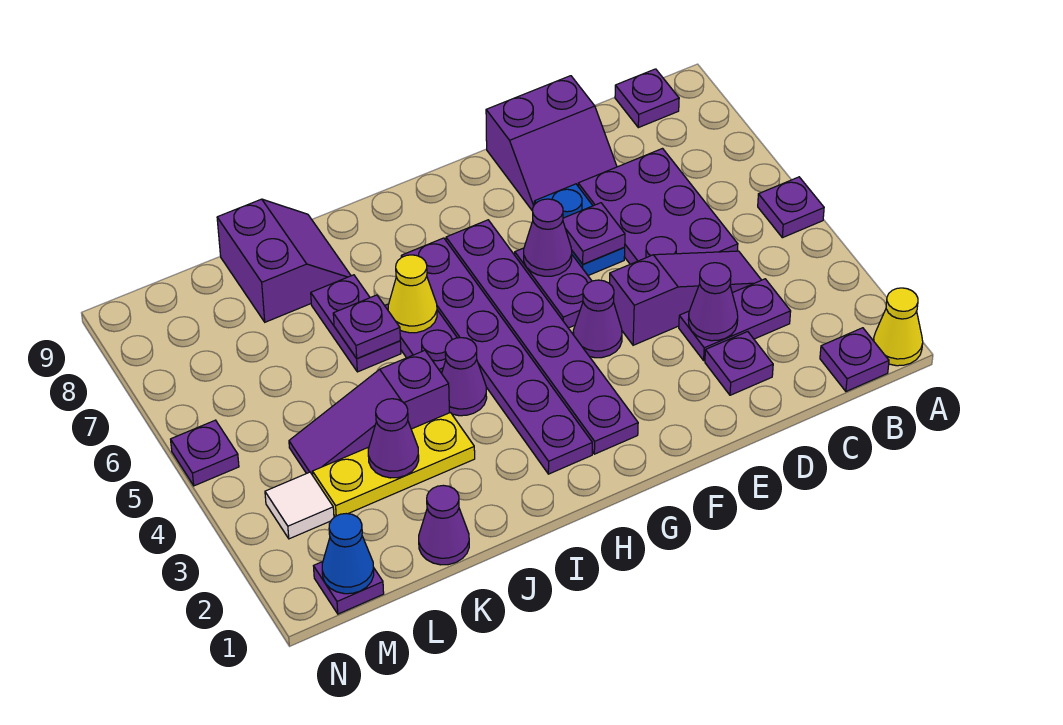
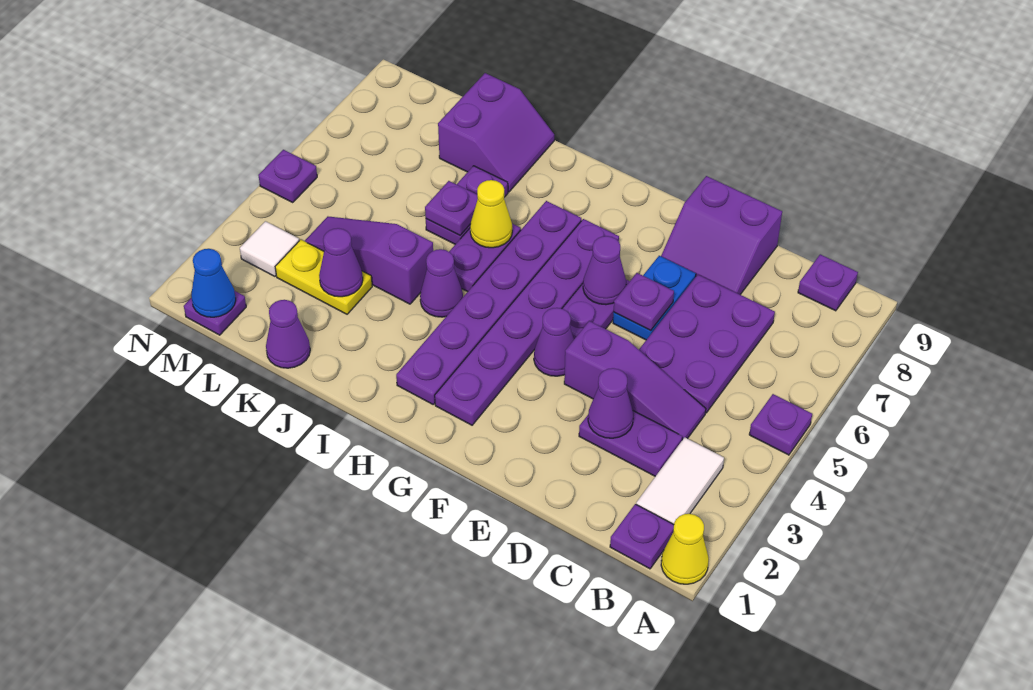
none -> white tile B2:B3 level 1
purple plate D2 level 1 -> none
yellow plate J3:L3 level 1 -> yellow plate K3:L3 level 1

